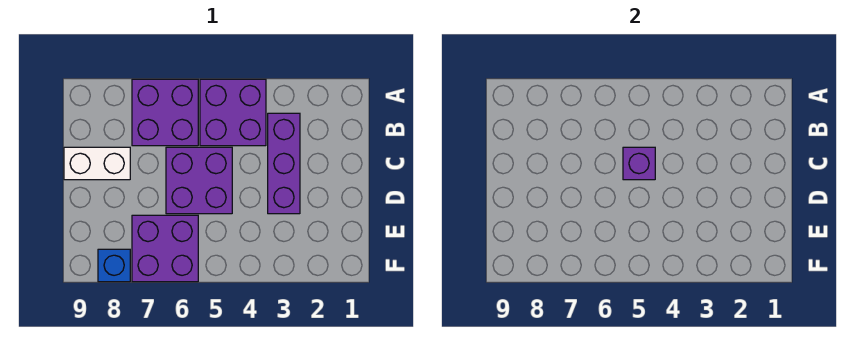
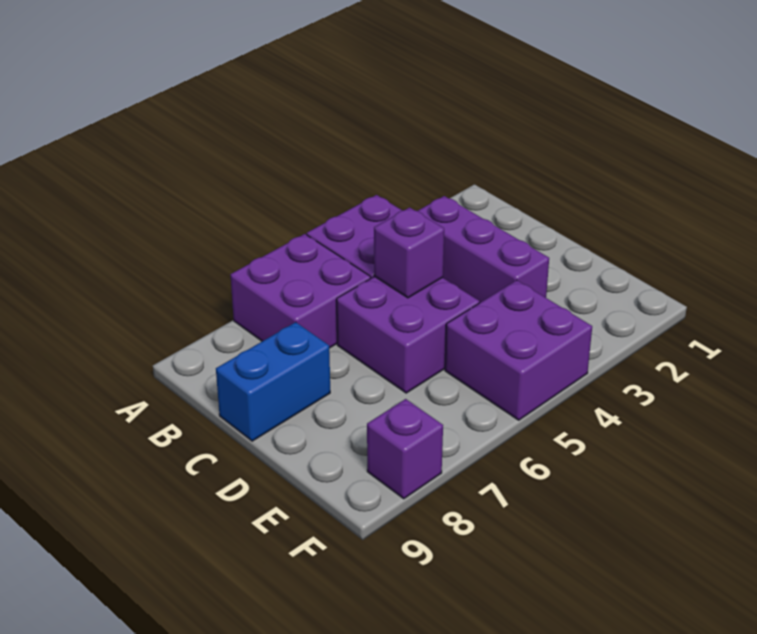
white brick C8:C9 level 1 -> blue brick C8:C9 level 1
purple brick E6:F7 level 1 -> purple brick E4:F5 level 1
blue brick F8 level 1 -> purple brick F8 level 1

